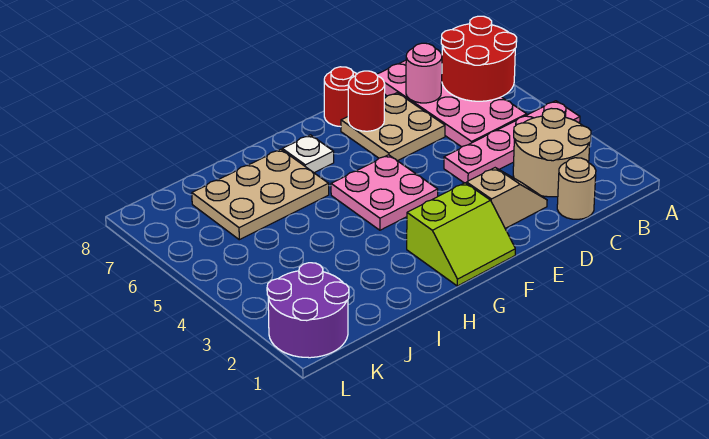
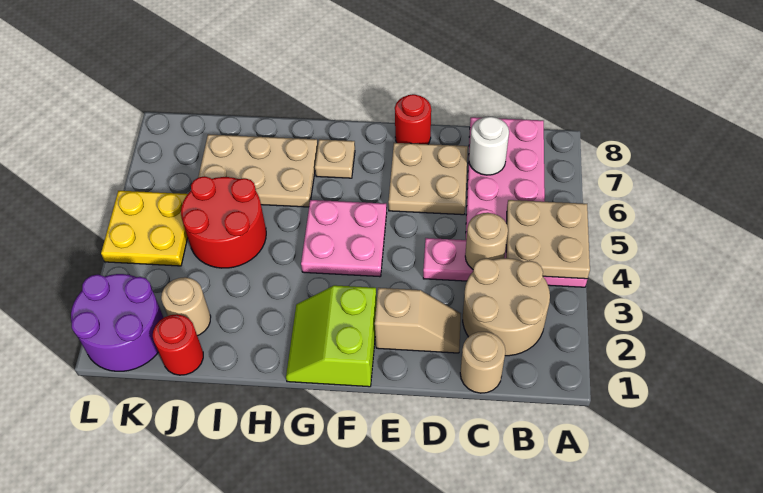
none -> tan plate A4:B5 level 2
red round brick A6:B7 level 2 -> red round brick I4:J5 level 1
none -> tan round brick C4 level 2
pink round brick C7 level 2 -> white round brick C7 level 2
red round brick E7 level 2 -> red round brick J1 level 1
lime slope F1:G2 level 1 top 2 -> lime slope F1:G2 level 1 top F
white plate G7 level 1 -> tan plate G7 level 1
none -> tan round brick J2 level 1
none -> yellow plate K4:L5 level 1

